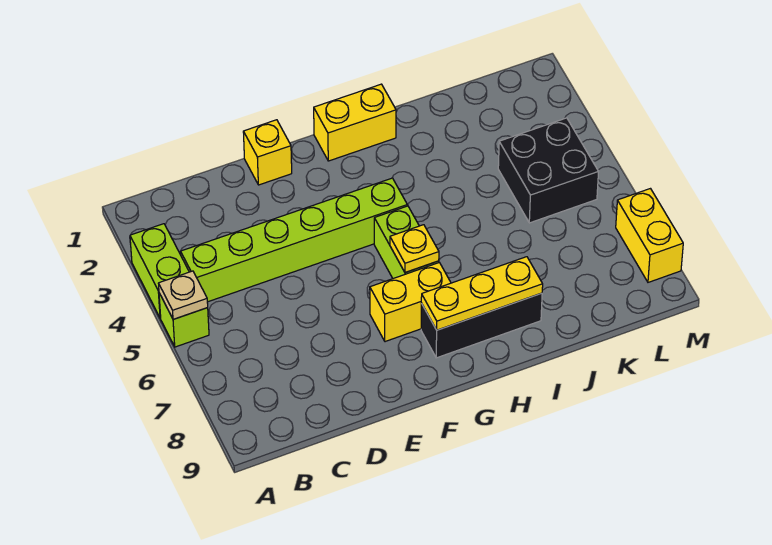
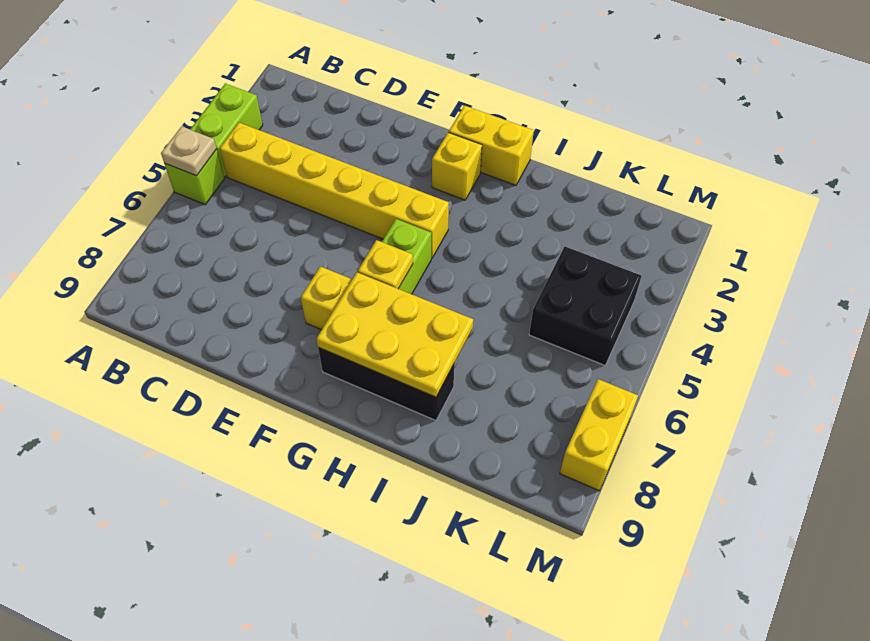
lime brick B4:G4 level 1 -> yellow brick B4:G4 level 1
yellow brick E1 level 1 -> yellow brick G2 level 1
yellow plate G8:I8 level 2 -> yellow plate G7:I8 level 2

